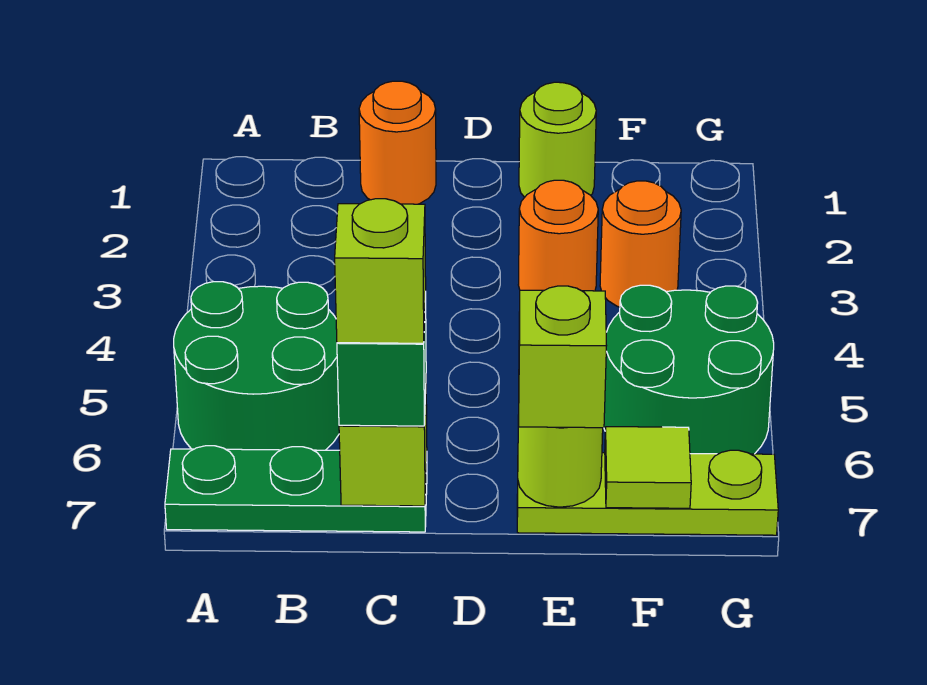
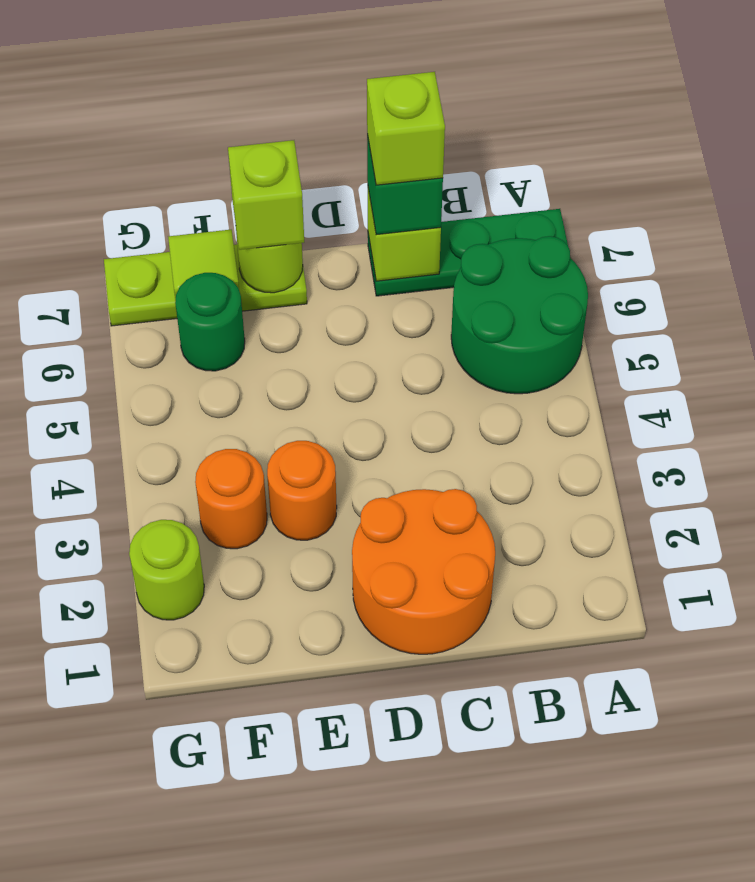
orange round brick C1 level 1 -> orange round brick C1:D2 level 1
lime round brick E1 level 1 -> lime round brick G2 level 1
green round brick F5:G6 level 1 -> green round brick F6 level 1

